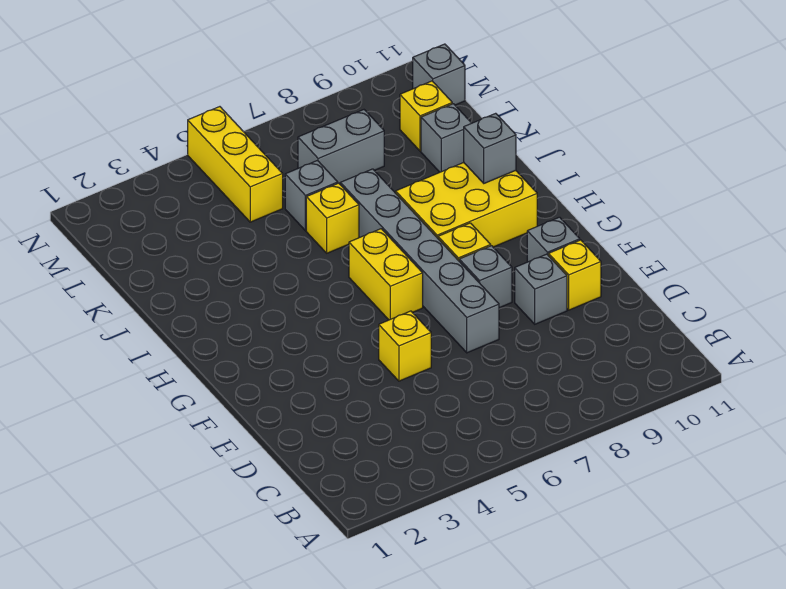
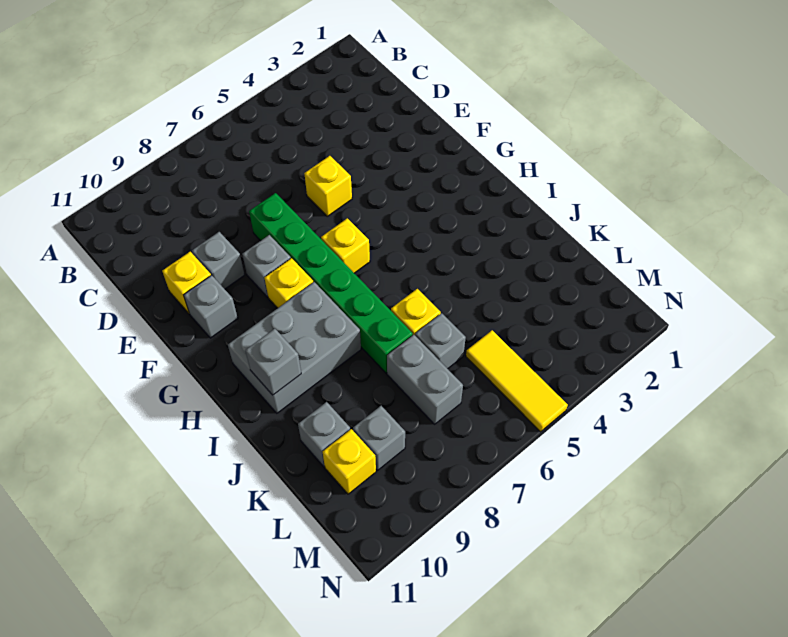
grey brick E7:J7 level 1 -> green brick E7:J7 level 1
yellow brick G6:H6 level 1 -> yellow brick G6 level 1
yellow brick H8:I10 level 1 -> grey brick H8:I10 level 1
yellow brick L5:N5 level 1 -> yellow tile L5:N5 level 1
grey brick L7:L8 level 1 -> grey brick K7:L7 level 1
grey brick M11 level 1 -> grey brick L9 level 1

